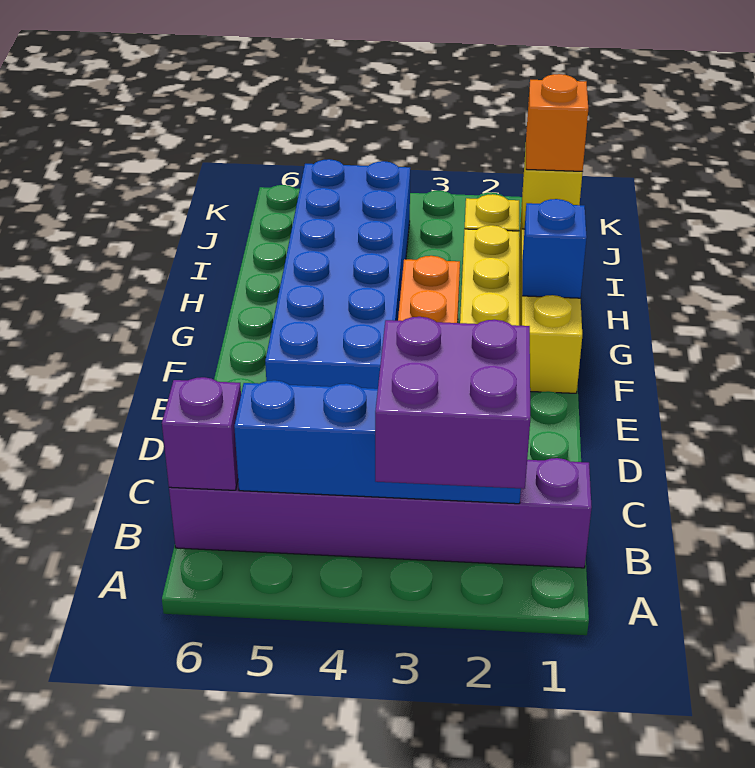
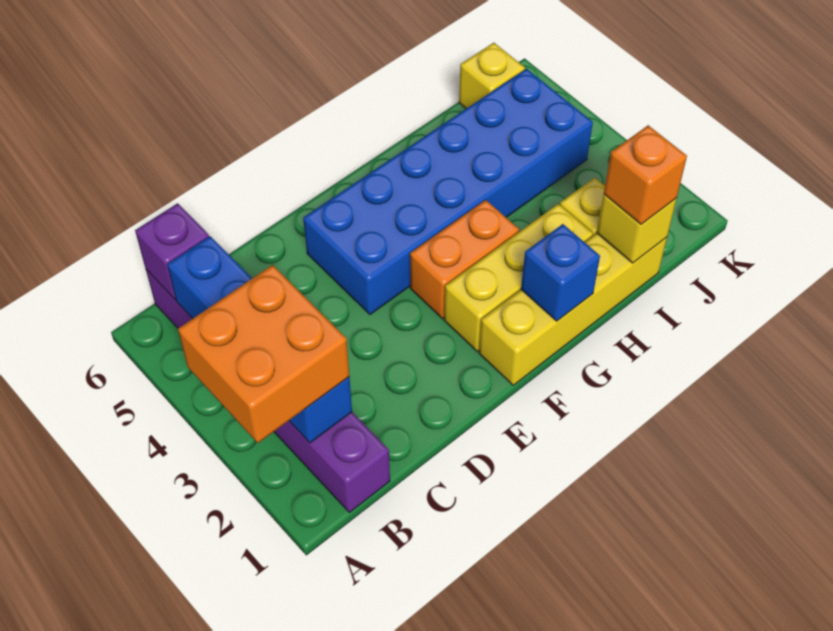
purple brick A2:B3 level 3 -> orange brick A2:B3 level 3
none -> yellow brick J6 level 1

